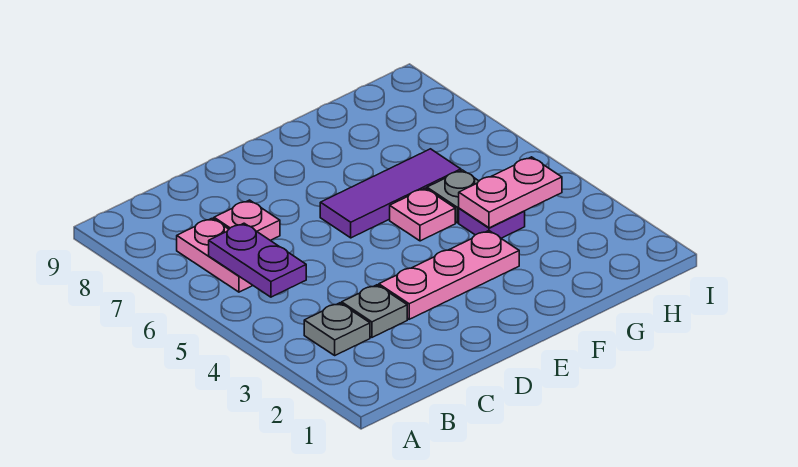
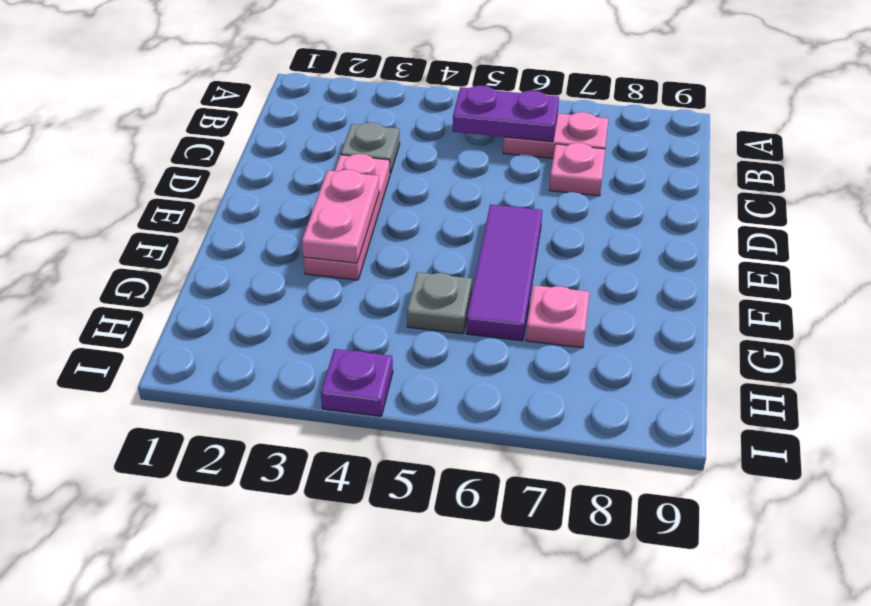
grey plate B3 level 1 -> none
pink plate F5 level 1 -> pink plate G7 level 1
purple plate G4 level 1 -> purple plate I4 level 1
pink plate G4:H4 level 2 -> pink plate E3:F3 level 2

